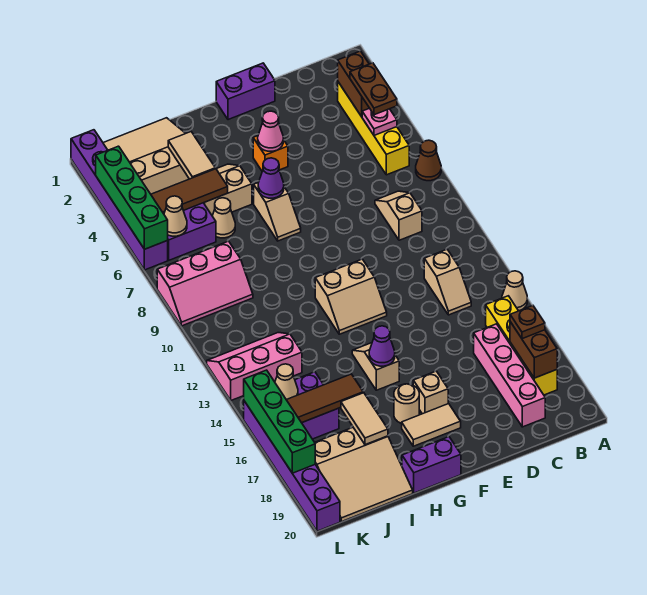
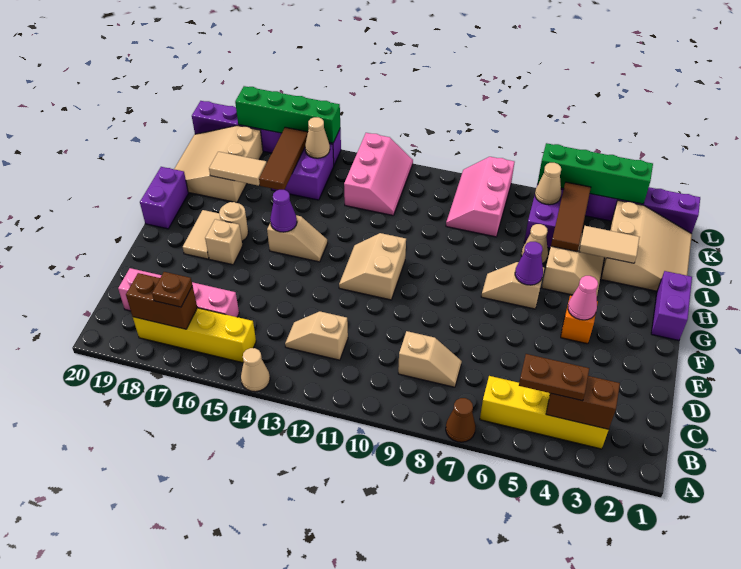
pink plate B5 level 2 -> none
purple brick E1:F1 level 1 -> purple brick G1:H1 level 1

